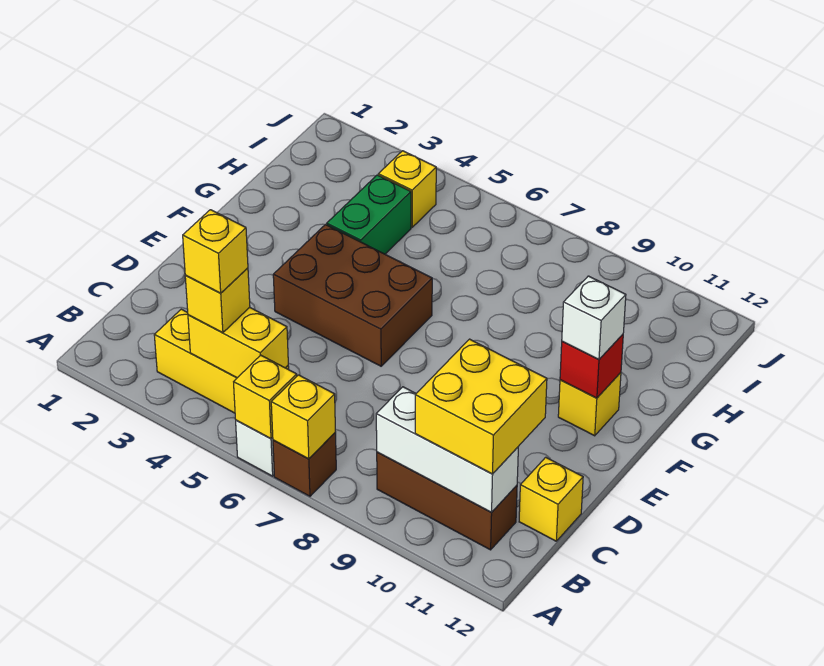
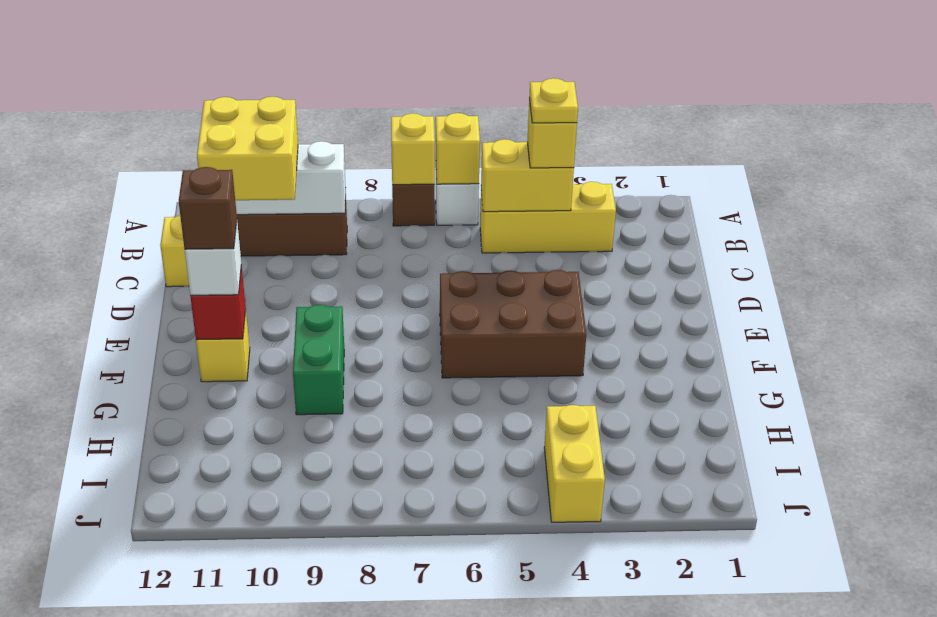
yellow brick B4 level 4 -> yellow plate B4 level 4
none -> brown brick F11 level 4
green brick G4:H4 level 1 -> green brick F9:G9 level 1
yellow brick I4 level 1 -> yellow brick I4:J4 level 1

